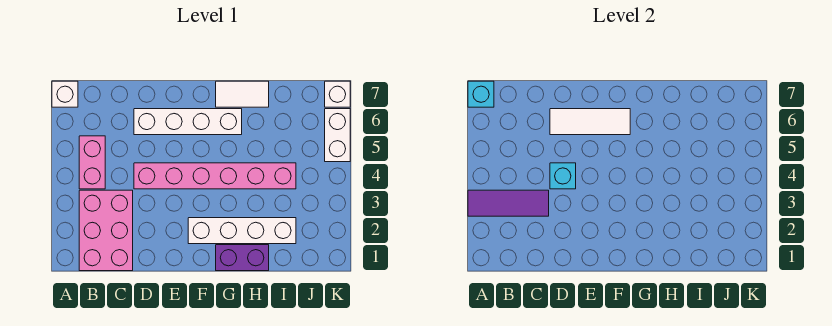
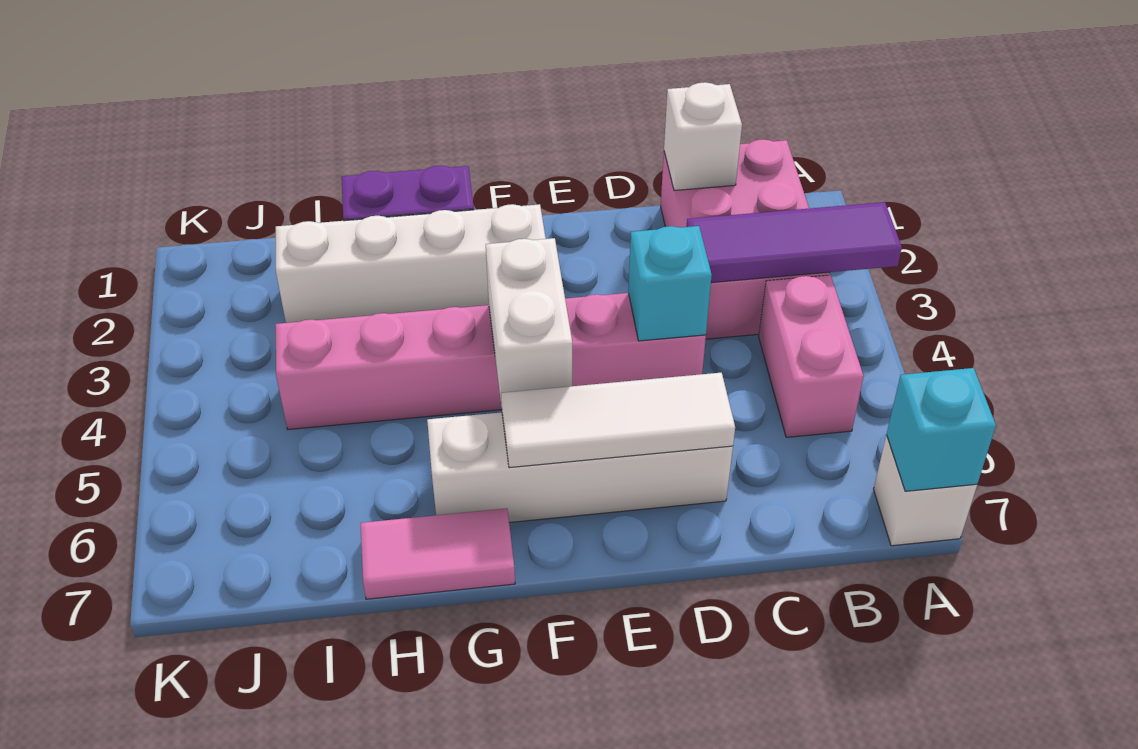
white tile G7:H7 level 1 -> pink tile G7:H7 level 1
white brick K5:K6 level 1 -> white brick F4:F5 level 2
white brick K7 level 1 -> white brick C1 level 2

